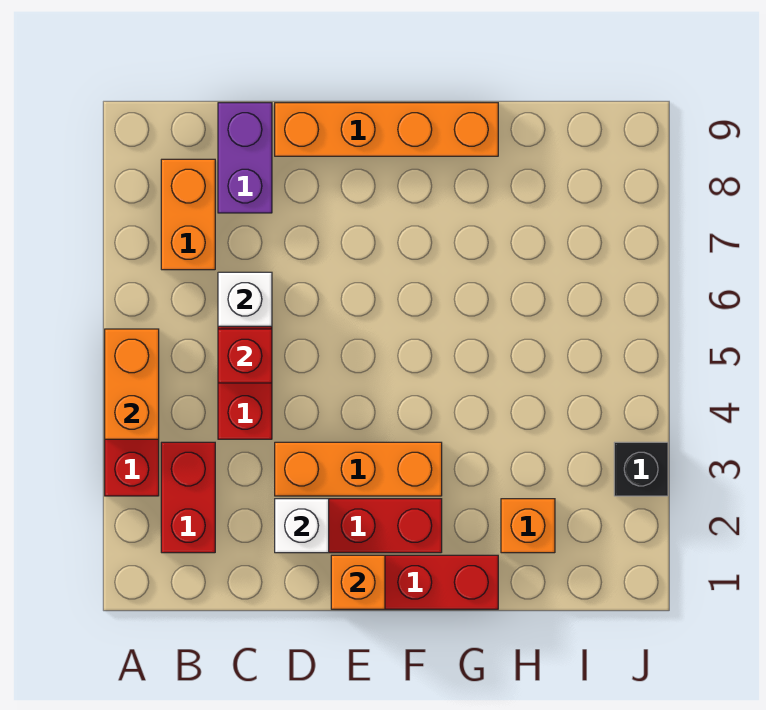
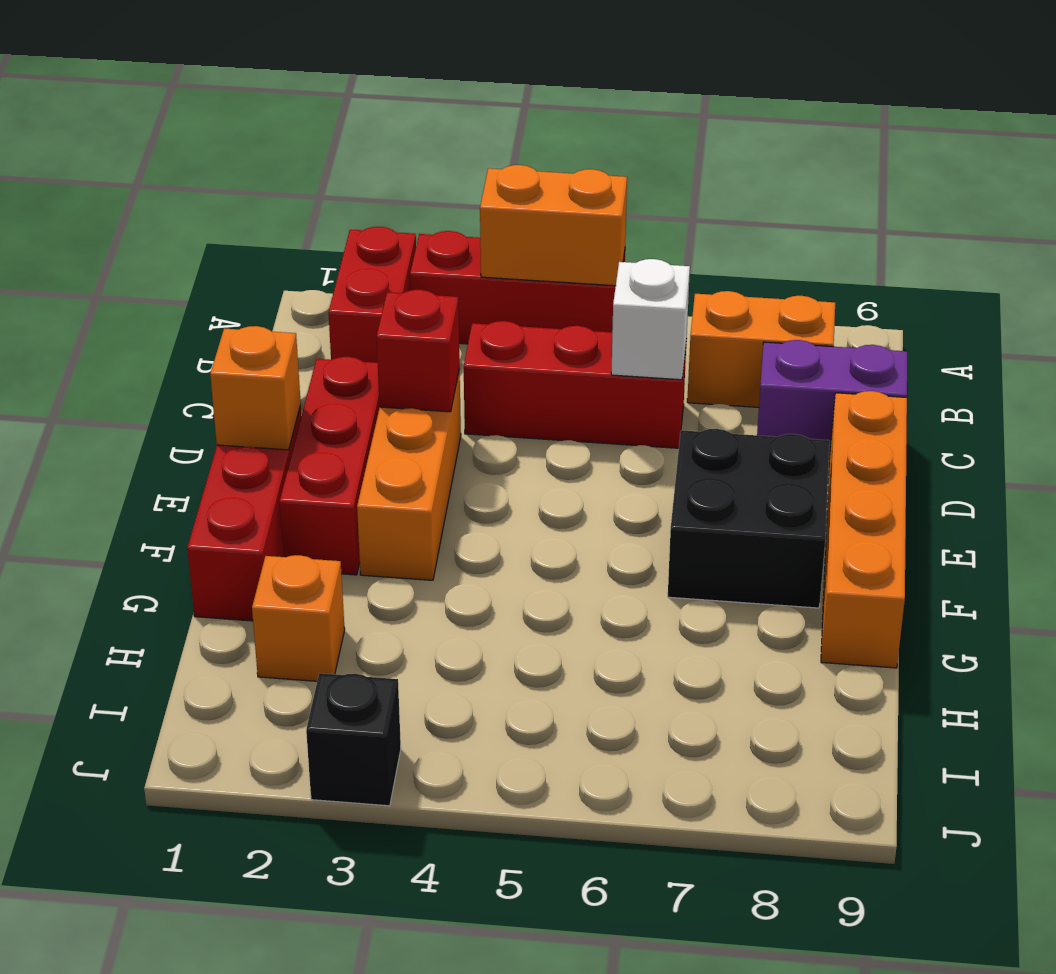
red brick B2:B3 level 1 -> red brick A2:B2 level 1
red brick C5 level 2 -> red brick D3 level 2
white brick D2 level 2 -> none
none -> black brick E7:F8 level 1

